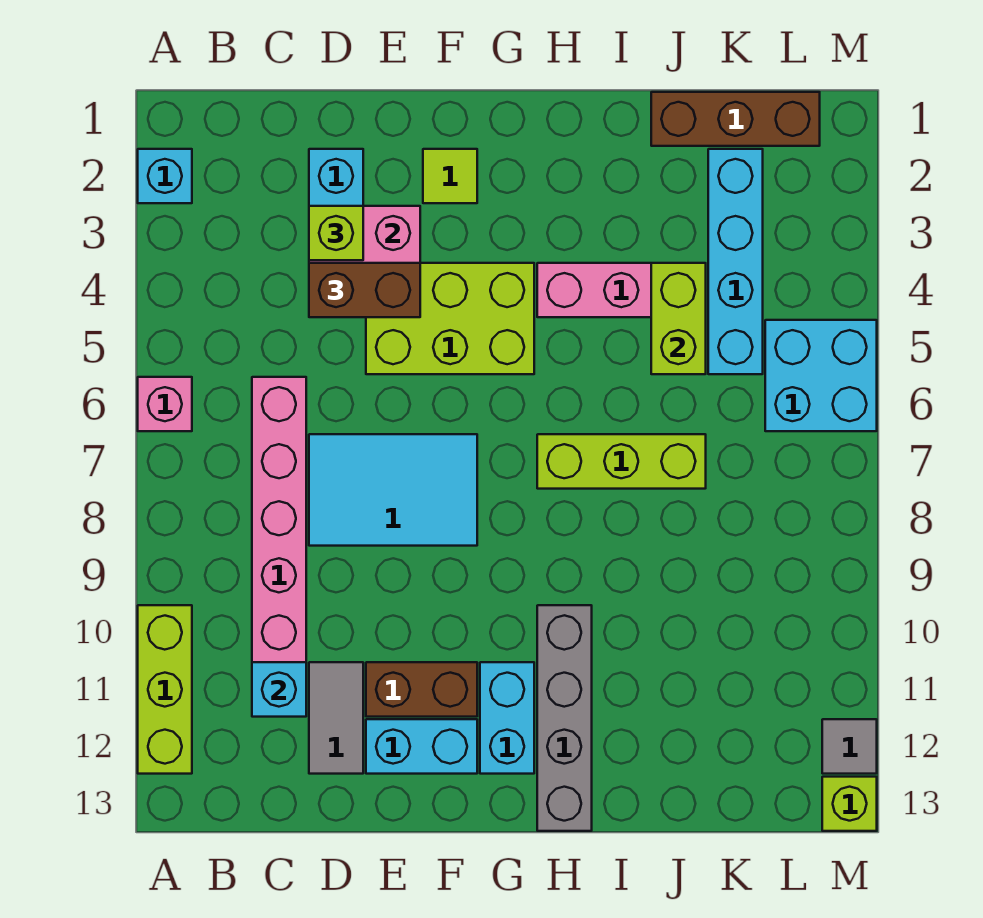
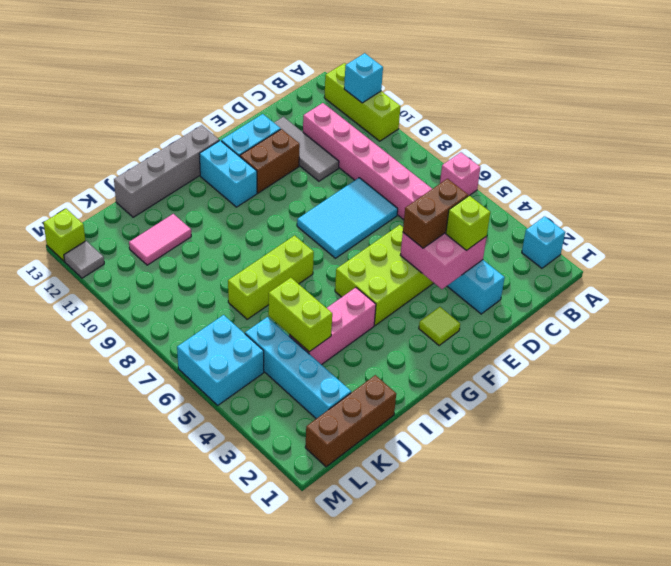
cyan brick C11 level 2 -> cyan brick A11 level 2
grey tile D11:D12 level 1 -> grey tile D10:D12 level 1
grey brick H10:H13 level 1 -> grey brick G13:J13 level 1
none -> pink tile J11:K11 level 1

